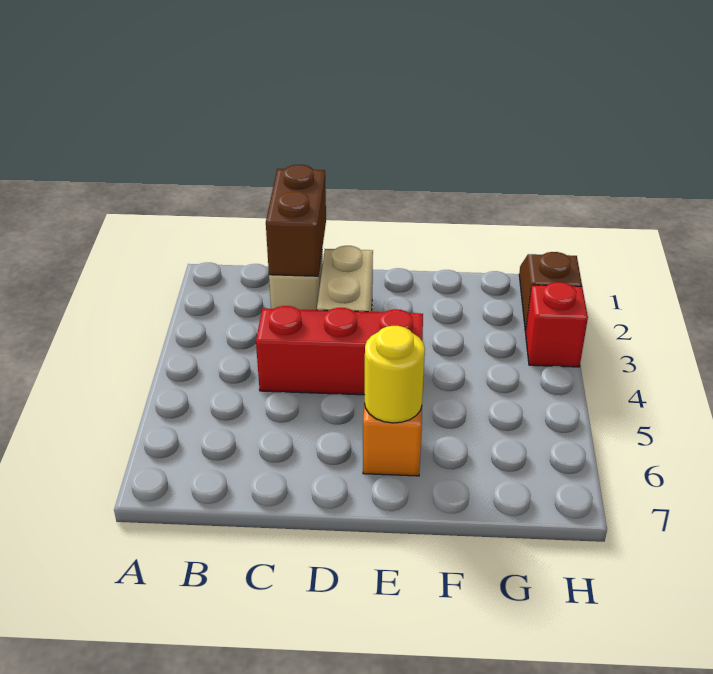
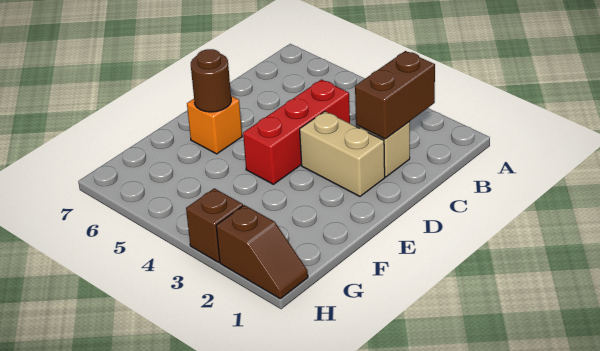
brown brick C1:C2 level 2 -> brown brick B2:C2 level 2
yellow round brick E6 level 2 -> brown round brick E6 level 2
red brick H3 level 1 -> brown brick H3 level 1

